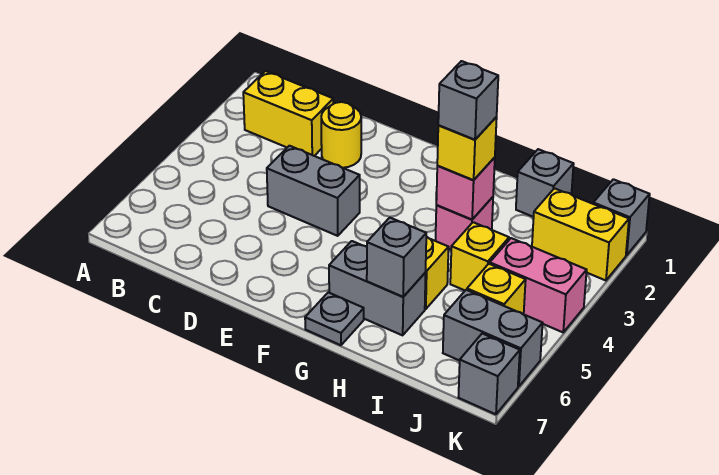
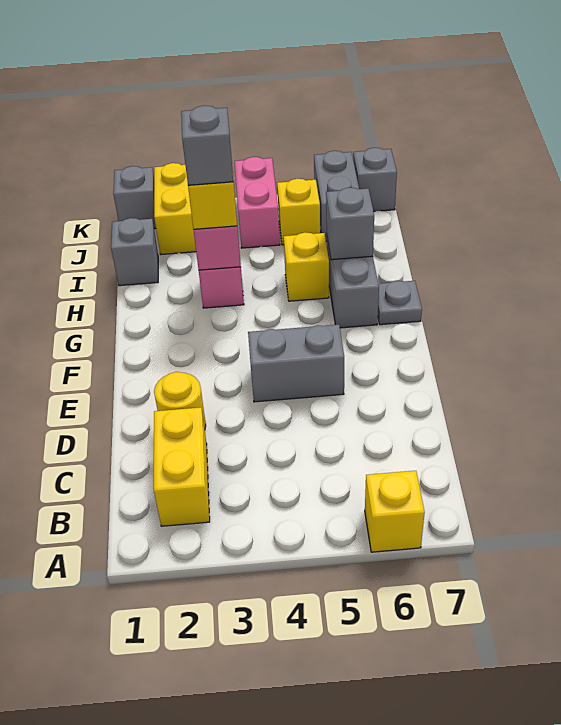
grey brick D4:E4 level 1 -> grey brick E4:E5 level 1
yellow brick I4 level 1 -> yellow brick A6 level 1

